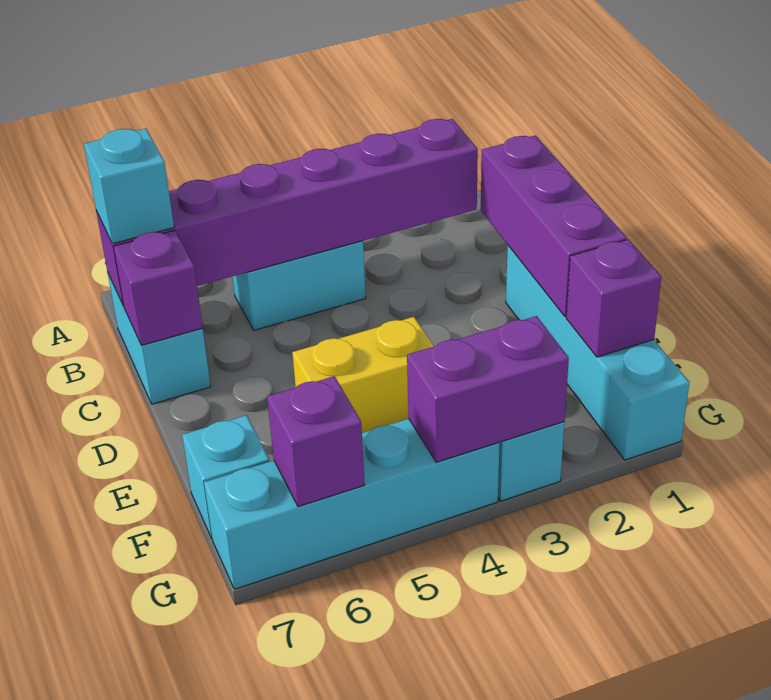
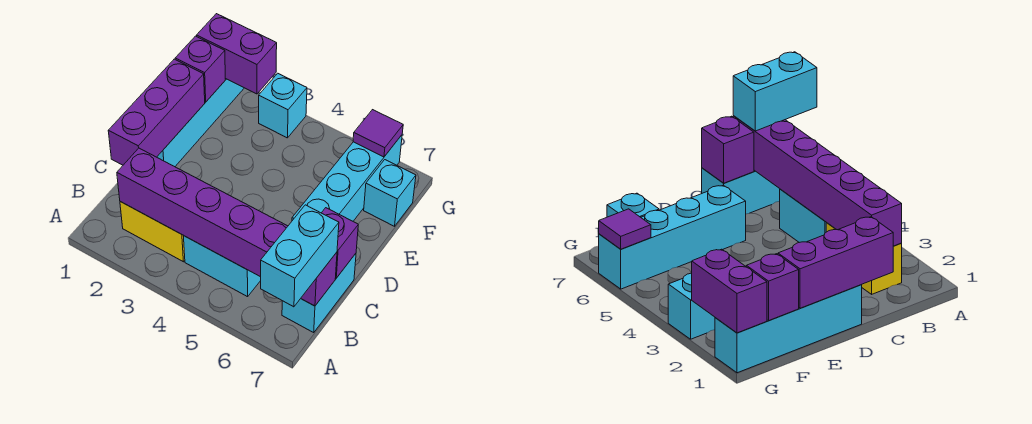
cyan brick B7 level 3 -> cyan brick A7:B7 level 3
yellow brick E4:E5 level 1 -> yellow brick B2:B3 level 1
purple brick G3:G4 level 2 -> purple brick G1:G2 level 2
cyan brick G4:G7 level 1 -> cyan brick D6:G6 level 1
purple brick G6 level 2 -> purple tile G6 level 2

